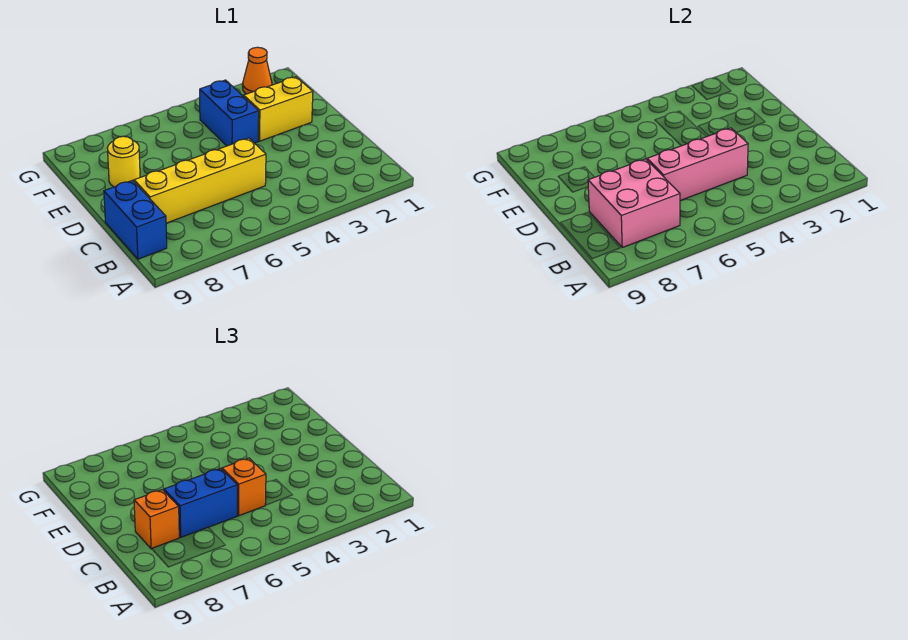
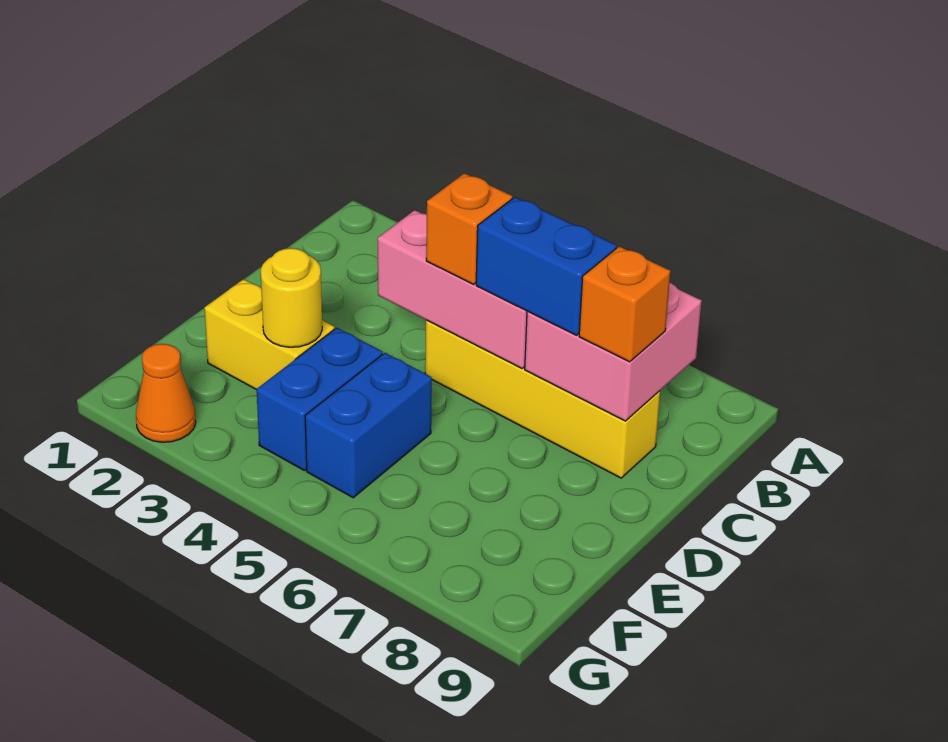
blue brick B9:C9 level 1 -> blue brick E5:F5 level 1
yellow round brick E8 level 1 -> yellow round brick E3 level 2

